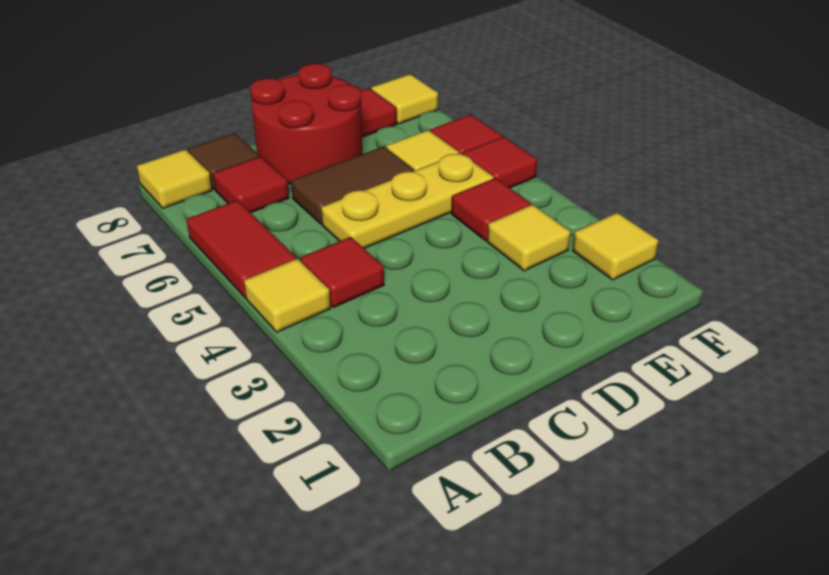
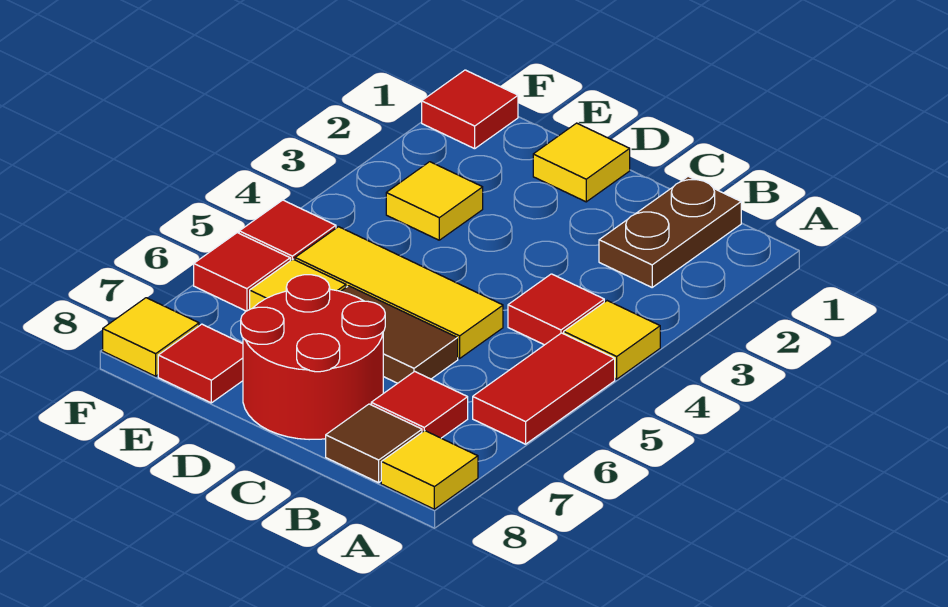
none -> brown plate B1:B2 level 1
yellow plate C5:E5 level 1 -> yellow tile C5:E5 level 1
red tile E4 level 1 -> red tile F1 level 1
yellow tile F2 level 1 -> yellow tile D1 level 1

